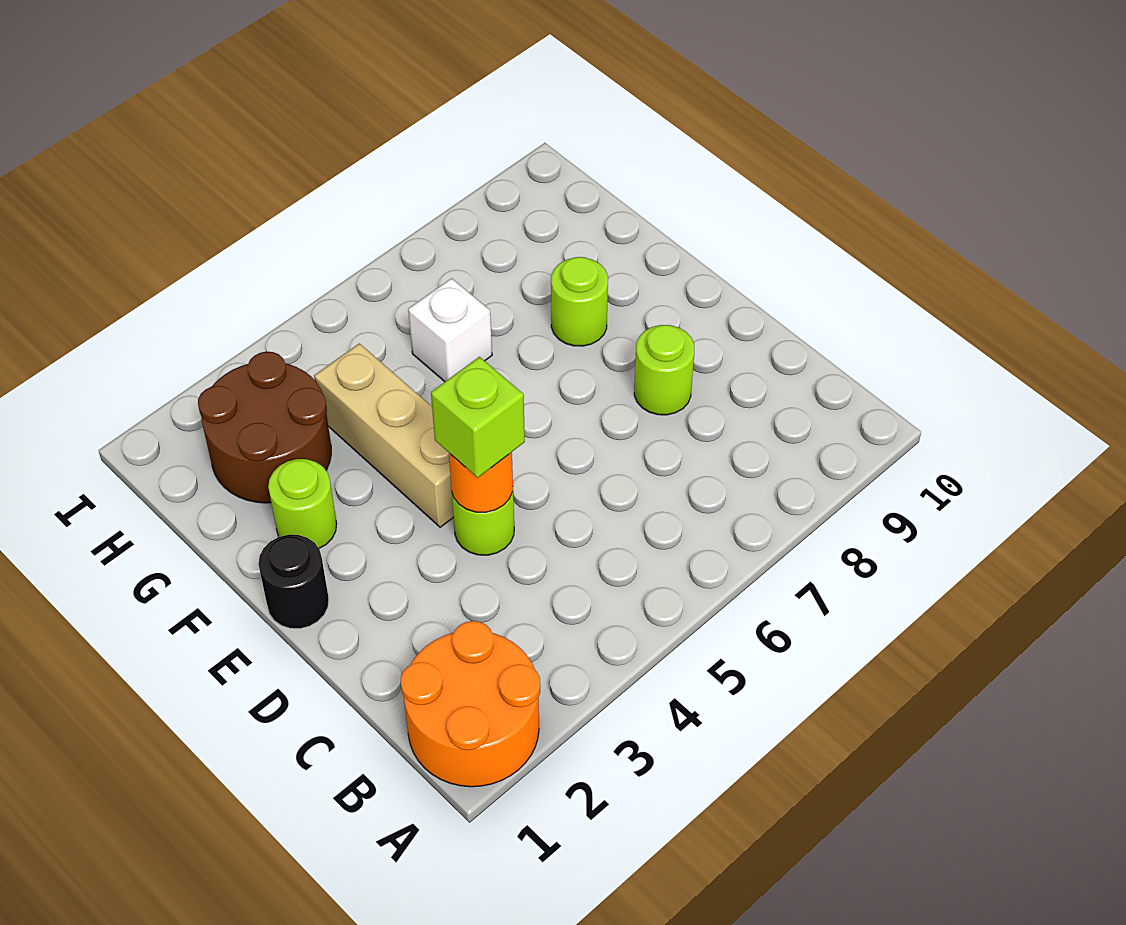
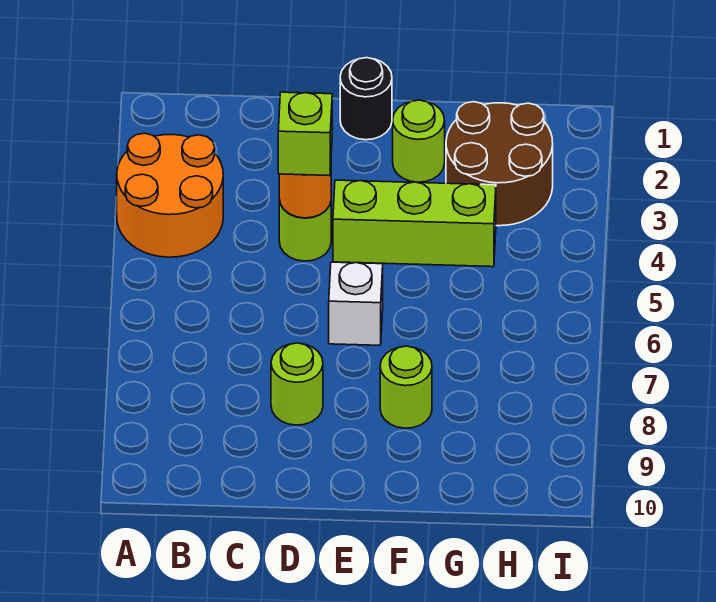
orange round brick A1:B2 level 1 -> orange round brick A3:B4 level 1
tan brick E4:G4 level 1 -> lime brick E4:G4 level 1
white brick G6 level 1 -> white brick E6 level 1

